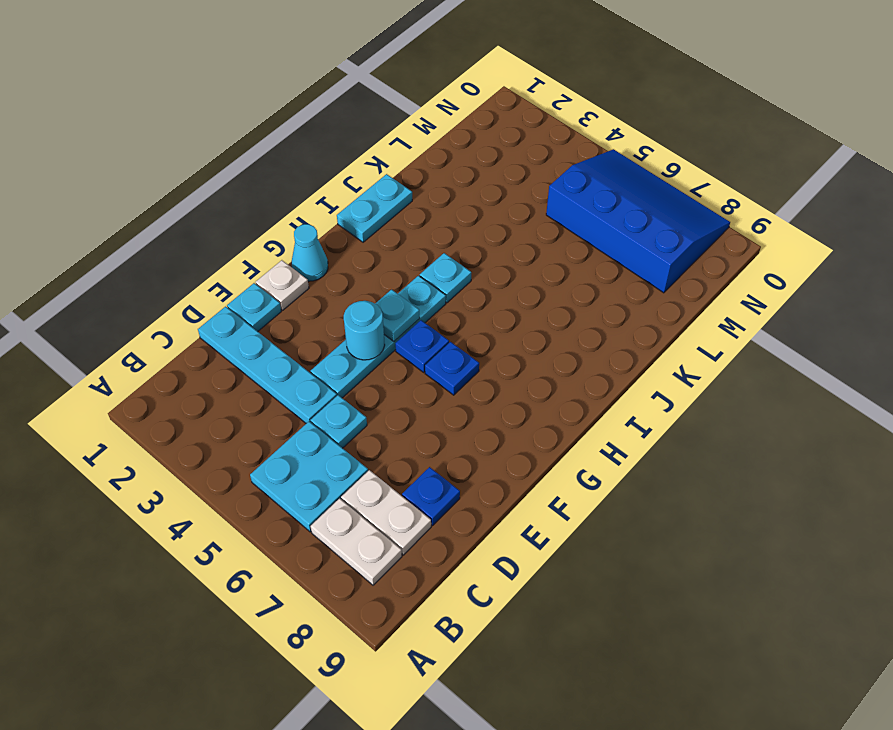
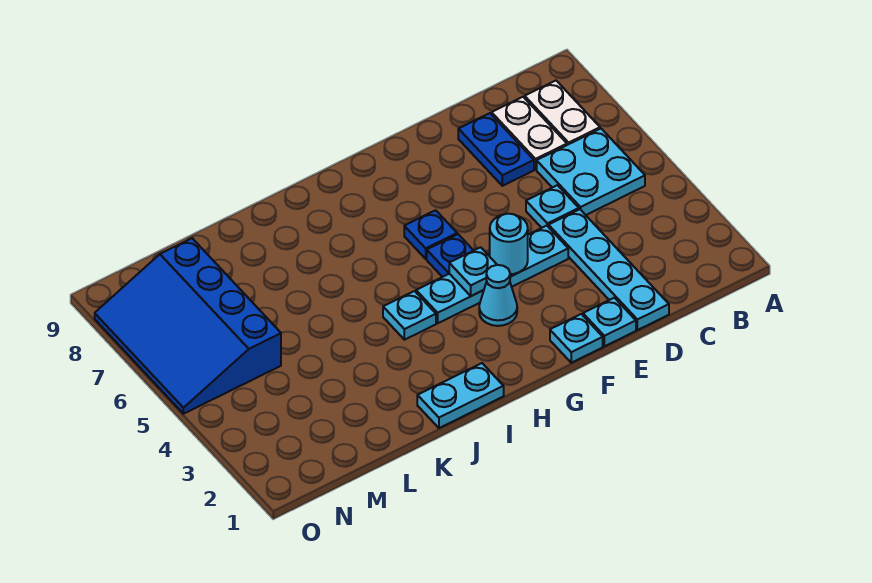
blue plate D8 level 1 -> blue plate D7:D8 level 1
white plate F1 level 1 -> cyan plate F1 level 1
cyan cone G1 level 1 -> cyan cone G3 level 1

